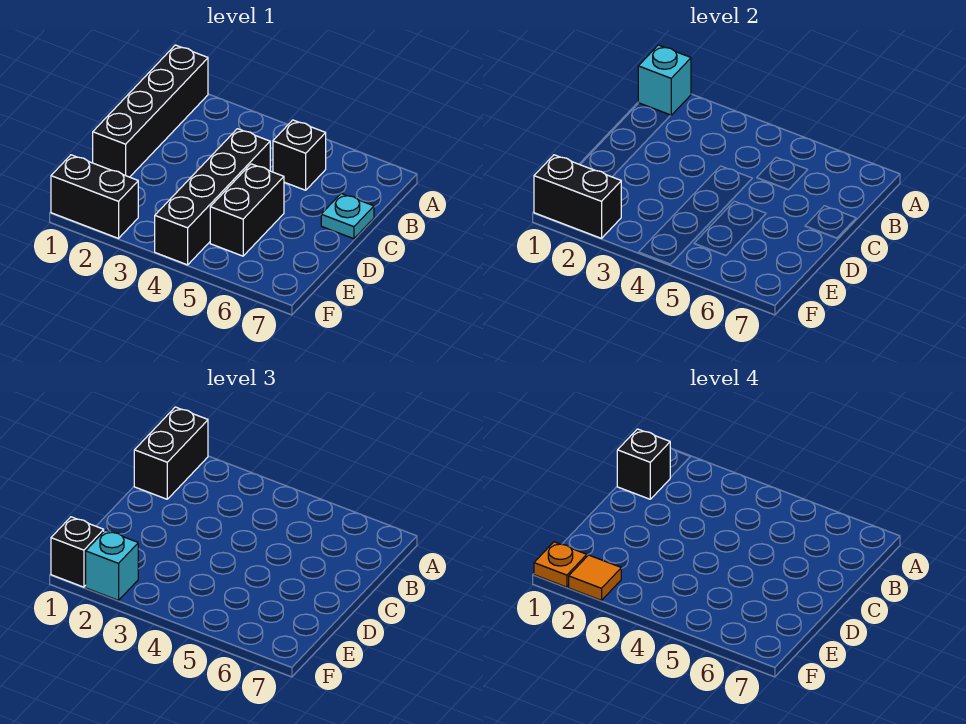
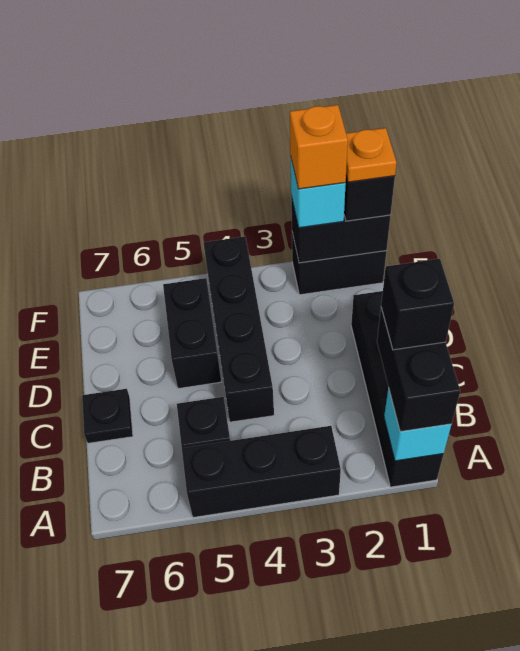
none -> black brick A3:A5 level 1
cyan plate C7 level 1 -> black plate C7 level 1
orange tile F2 level 4 -> orange brick F2 level 4

